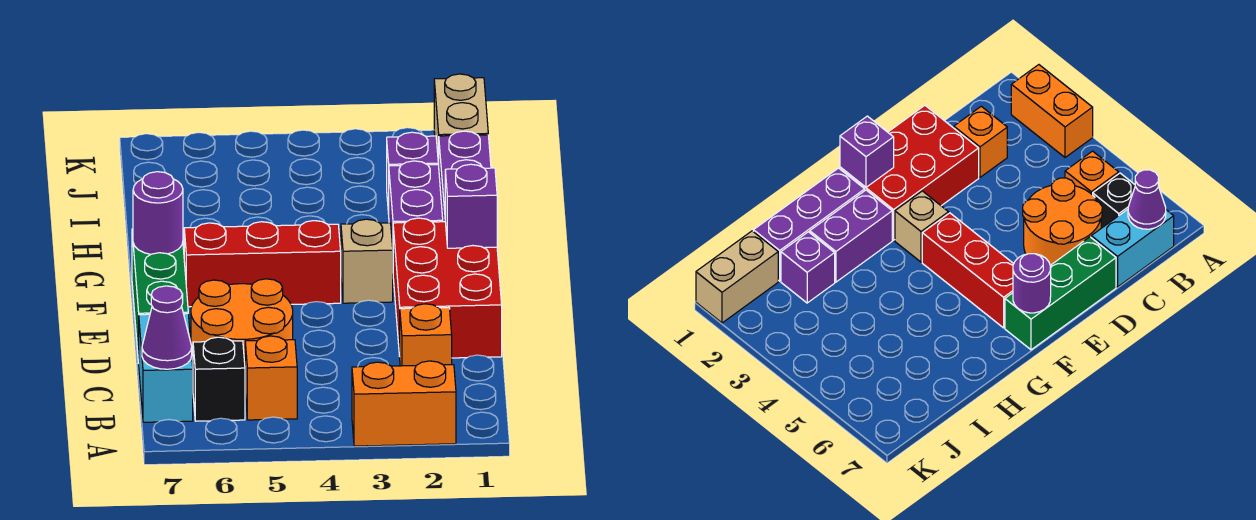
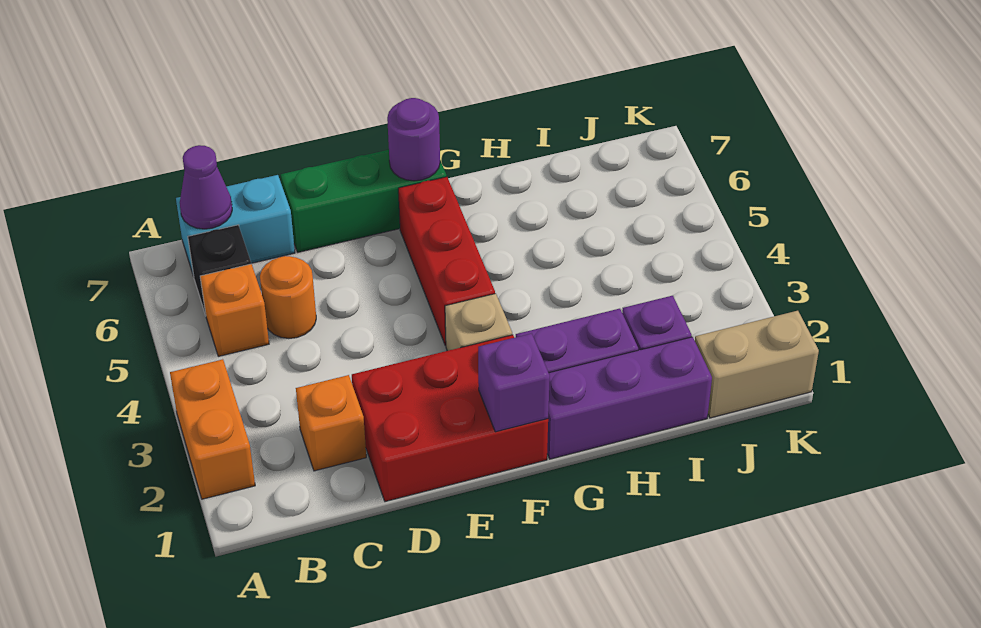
orange round brick C5:D6 level 1 -> orange round brick C5 level 1

